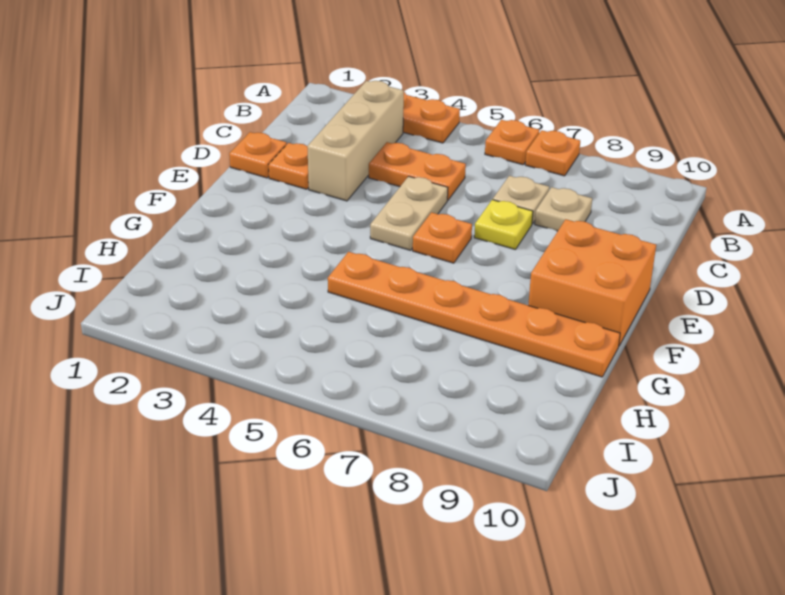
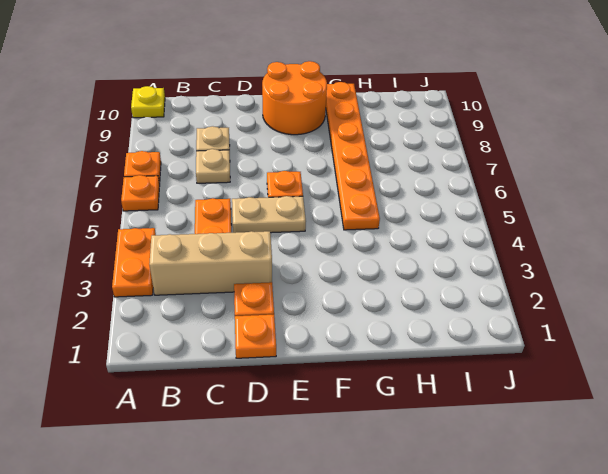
yellow plate D7 level 1 -> yellow plate A10 level 1
orange brick E9:F10 level 1 -> orange round brick E9:F10 level 1

